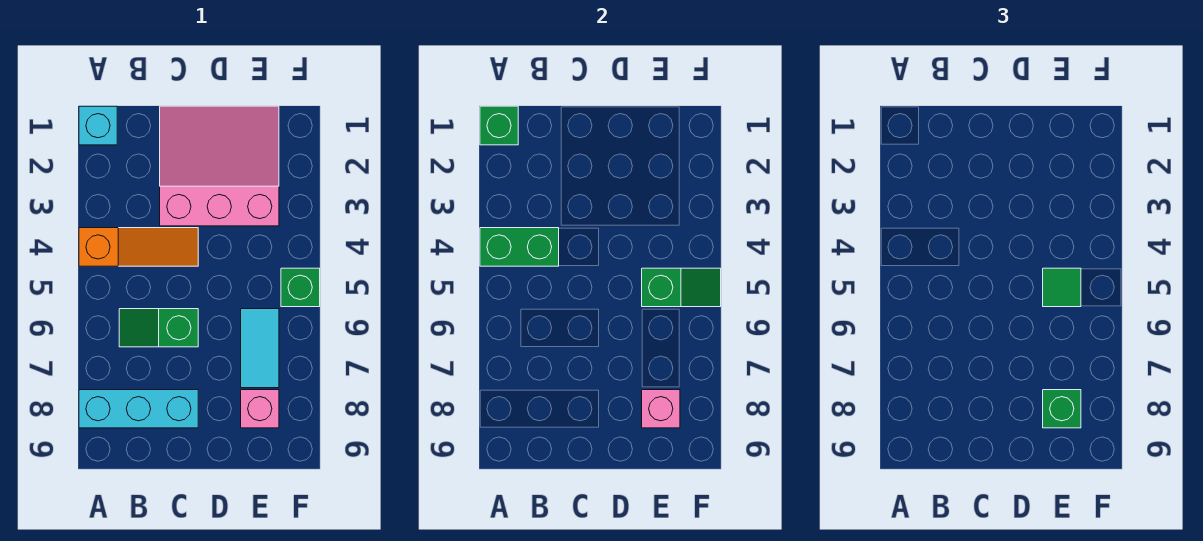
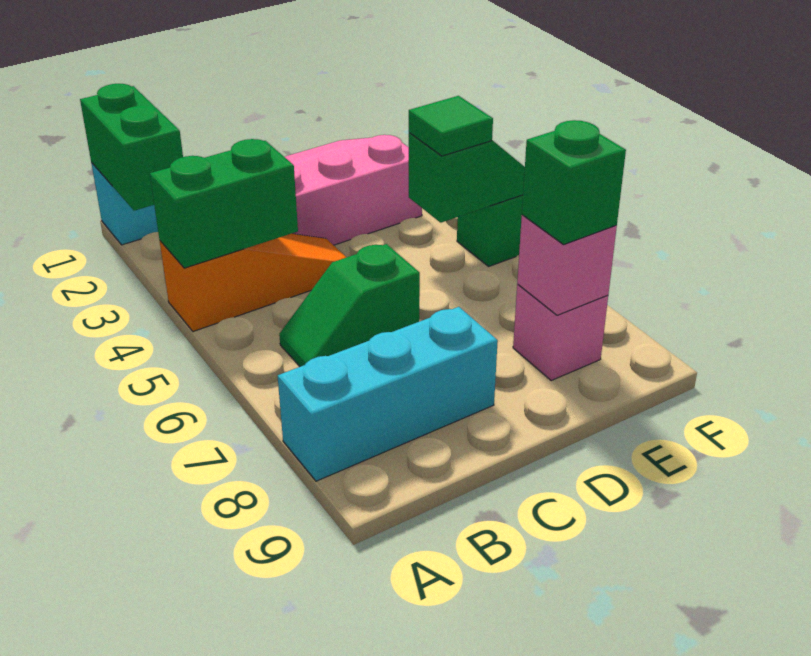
green brick A1 level 2 -> green brick A1:A2 level 2
cyan tile E6:E7 level 1 -> none

